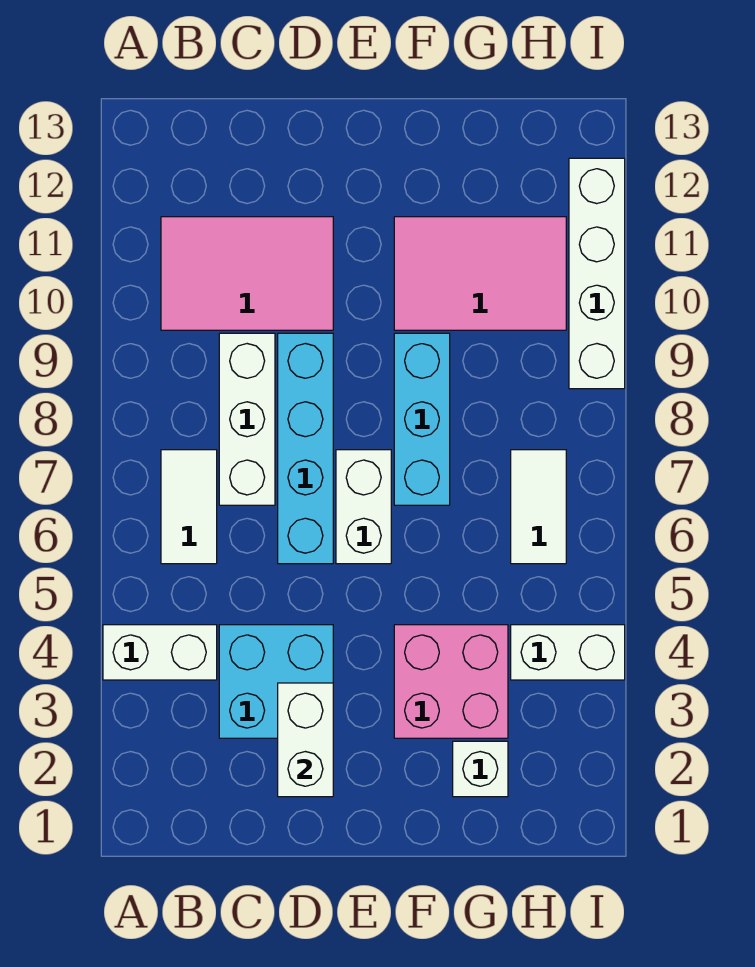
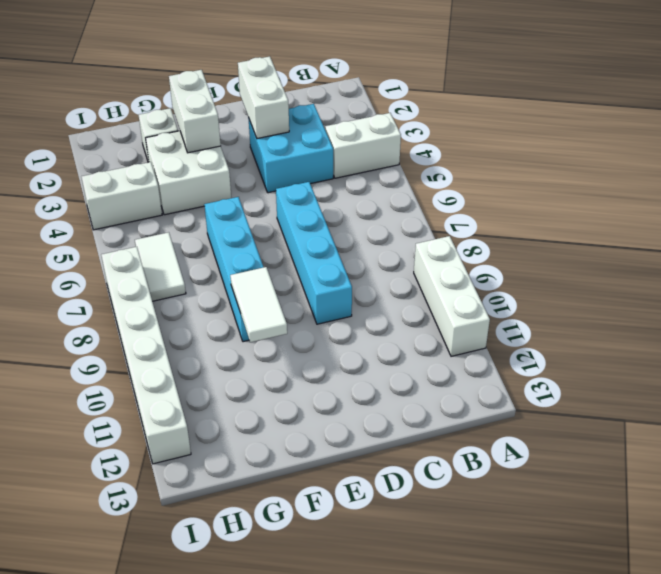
white tile B6:B7 level 1 -> white tile F9:F10 level 2
pink tile B10:D11 level 1 -> none
white brick C7:C9 level 1 -> white brick A9:A11 level 1
white brick E6:E7 level 1 -> white brick F2:F3 level 2
pink brick F3:G4 level 1 -> white brick F3:G4 level 1
cyan brick F7:F9 level 1 -> cyan brick F6:F9 level 1
pink tile F10:H11 level 1 -> none
white brick I9:I12 level 1 -> white brick I7:I12 level 1

